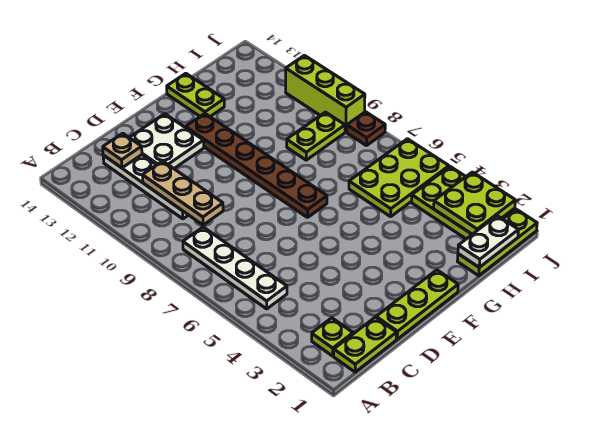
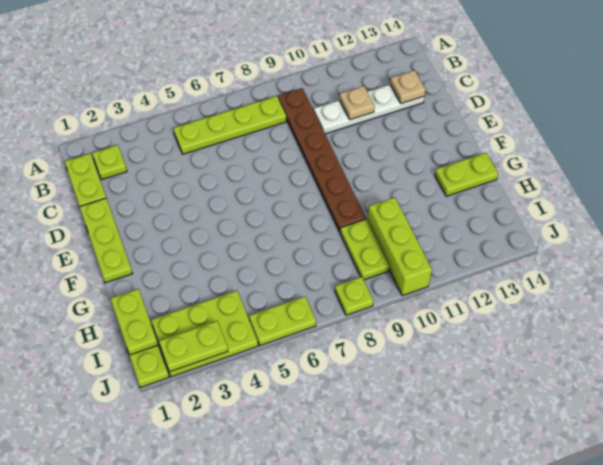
white plate B5:B8 level 1 -> lime plate B5:B8 level 1
tan plate C9:C11 level 2 -> tan plate C11 level 2
white plate D12:E13 level 1 -> none
brown plate F7:F12 level 1 -> brown plate B9:G9 level 1
white plate H1:I1 level 2 -> lime plate H1:I1 level 2
lime plate H5:J6 level 1 -> lime plate J5:J6 level 1
lime plate I2:J3 level 2 -> lime plate J2:J3 level 2
brown plate J8 level 1 -> lime plate J8 level 1
lime brick J9:J11 level 1 -> lime brick H10:J10 level 1

